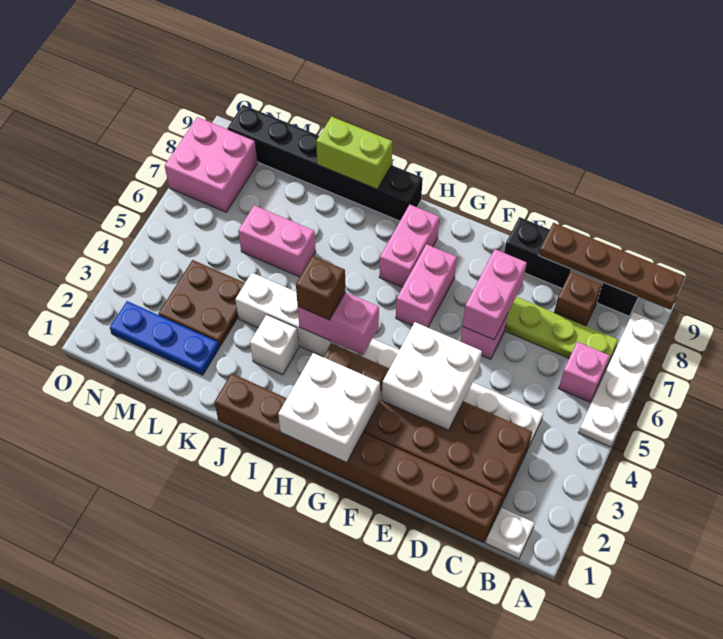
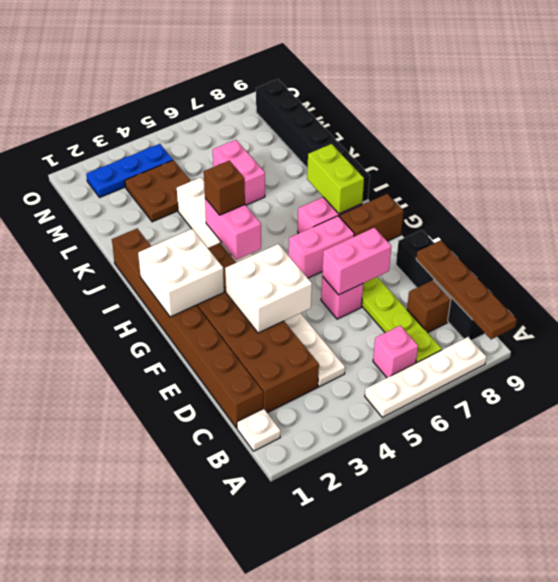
none -> brown brick G8:G9 level 1
white brick J3 level 1 -> none
lime brick J9:K9 level 2 -> lime brick H8:I8 level 2
blue plate L2:N2 level 1 -> blue plate N2:N4 level 1
pink brick N7:O8 level 1 -> none

